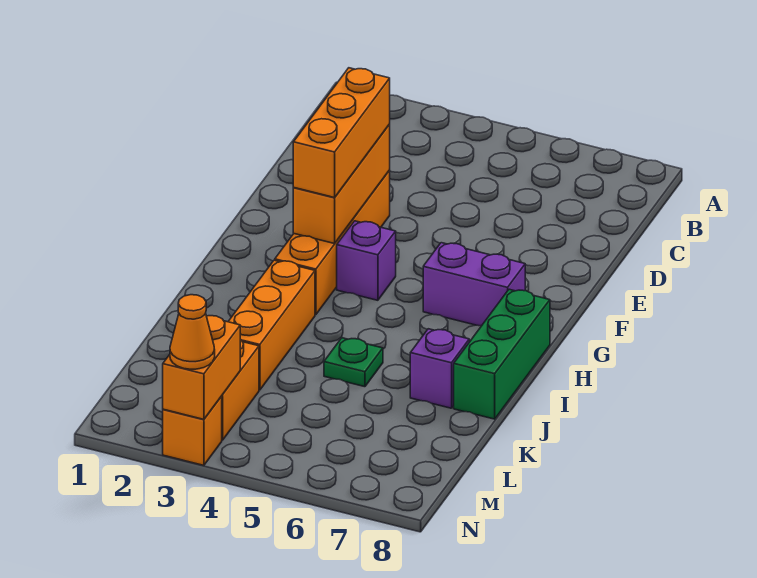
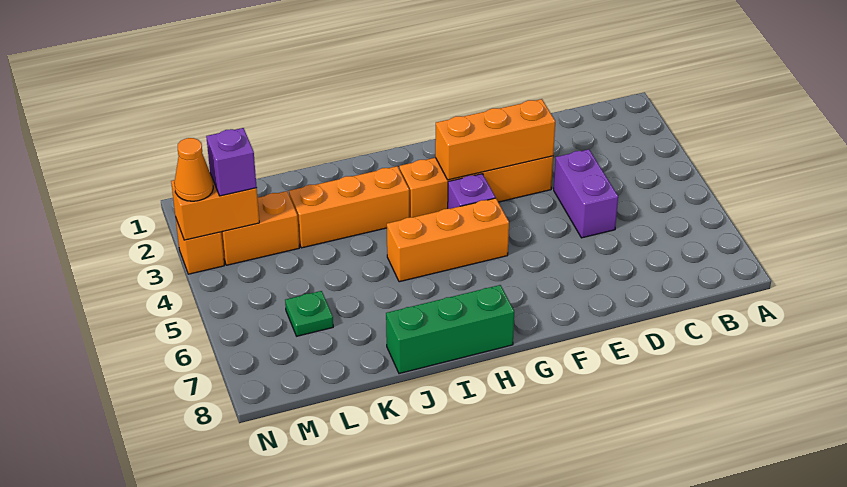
orange brick E3:G3 level 3 -> orange brick G5:I5 level 1
purple brick G6:G7 level 1 -> purple brick D4:D5 level 1
green plate J5 level 1 -> green plate L6 level 1
purple brick J7 level 1 -> purple brick M3 level 3

